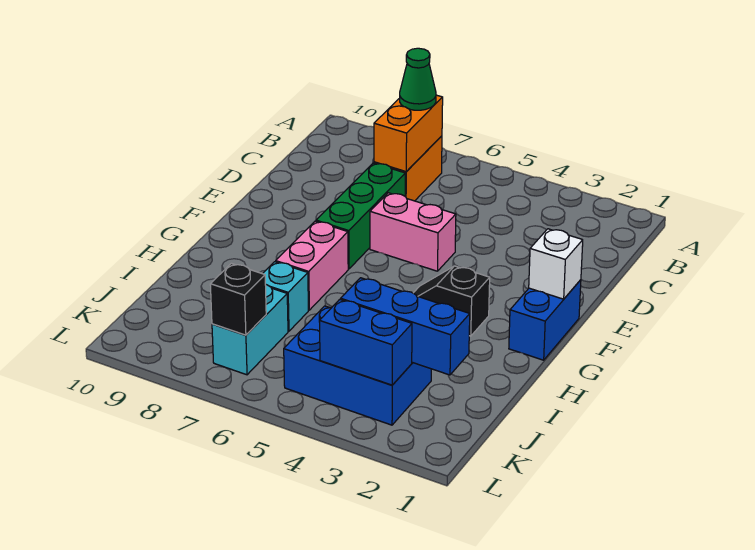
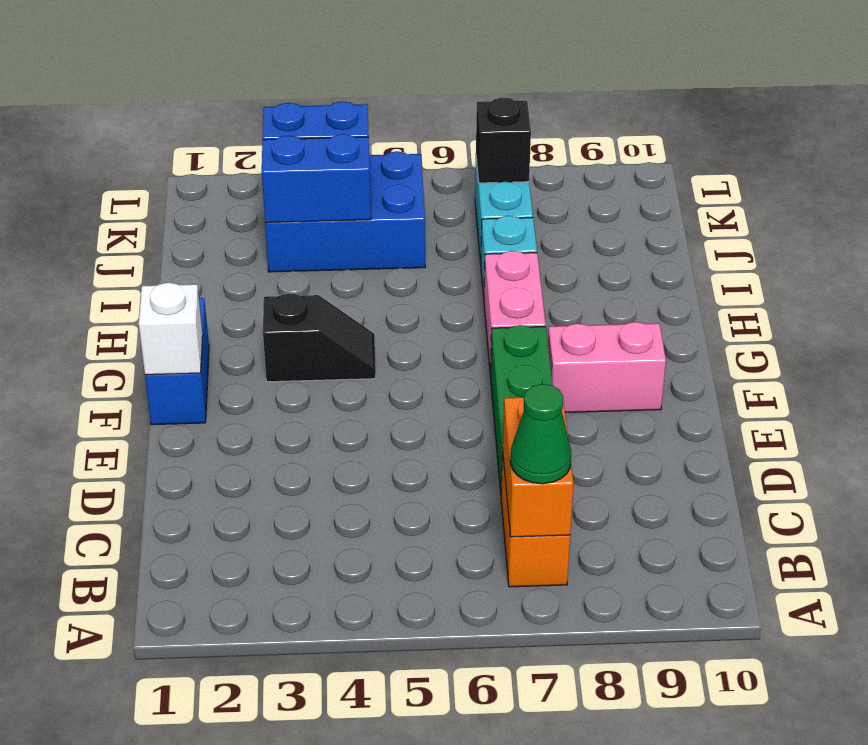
pink brick E5:E6 level 1 -> pink brick F8:F9 level 1
blue brick J2:J4 level 2 -> blue brick J3:J4 level 2

